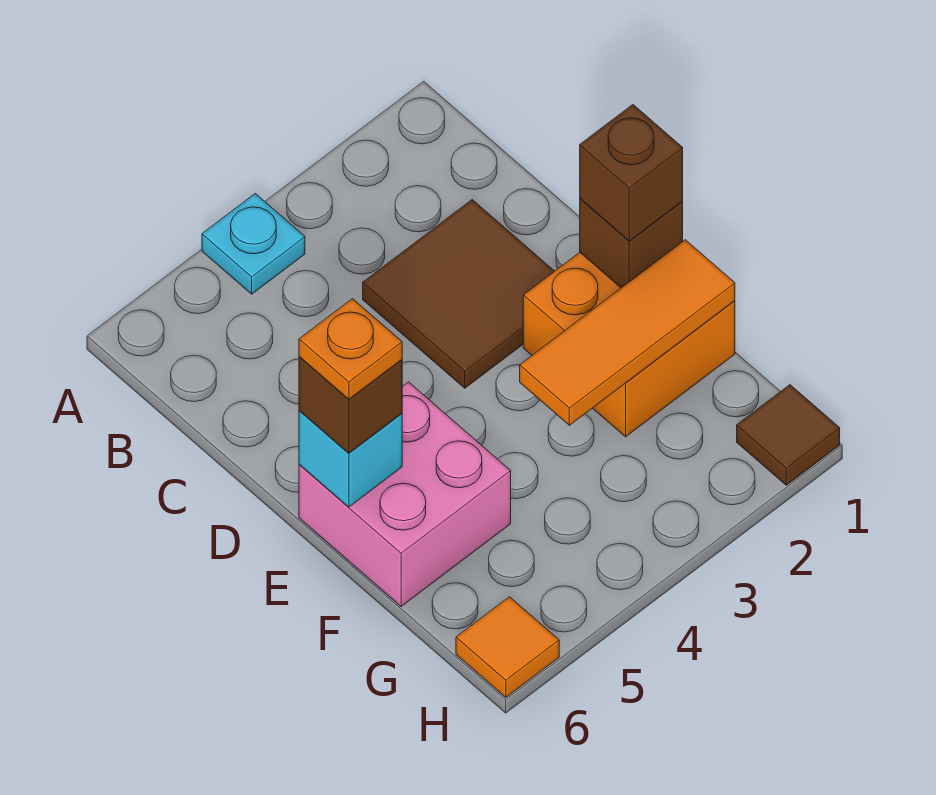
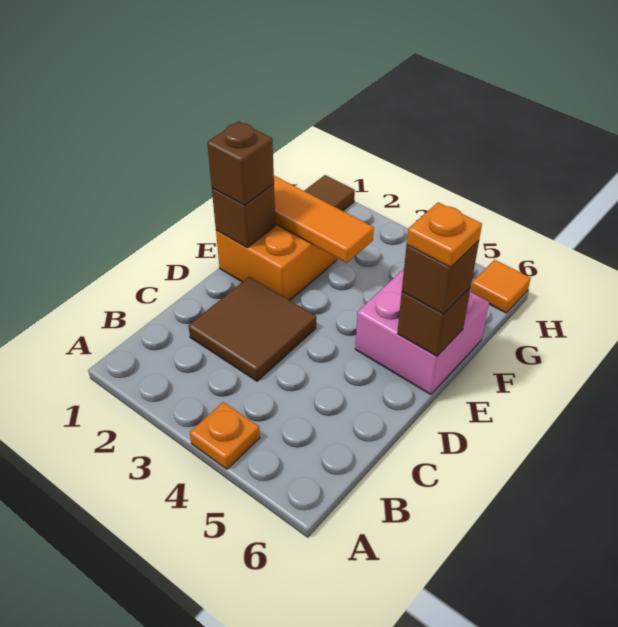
cyan plate A4 level 1 -> orange plate A4 level 1
cyan brick E6 level 2 -> brown brick E6 level 2

